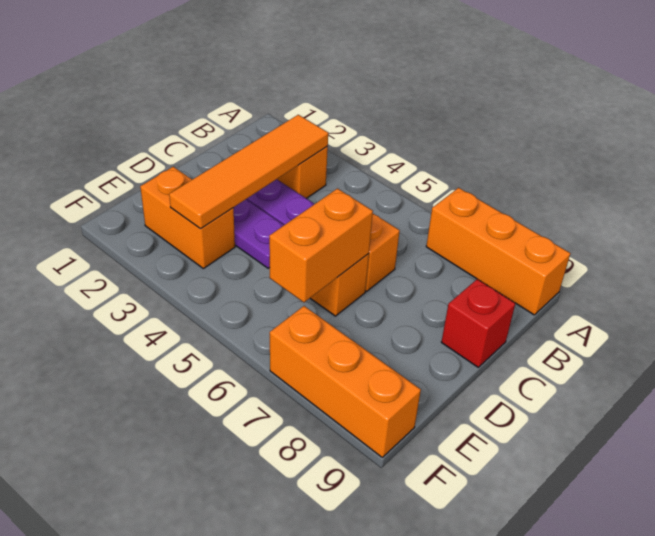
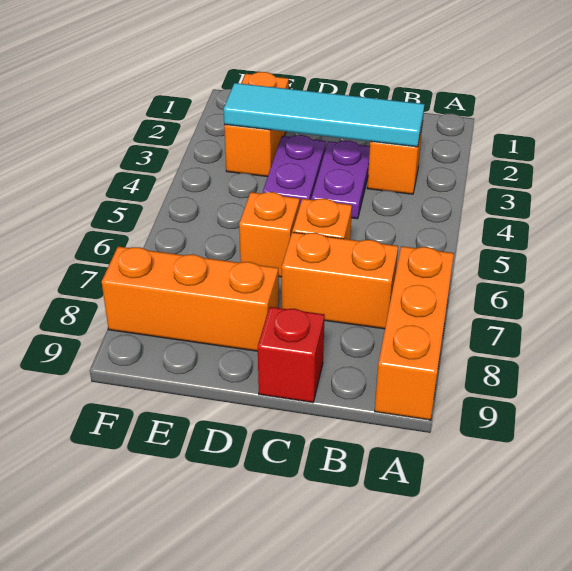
orange tile B3:E3 level 2 -> cyan tile B3:E3 level 2
orange brick D6:E6 level 2 -> orange brick B7:C7 level 1
orange brick F7:F9 level 1 -> orange brick D8:F8 level 1

